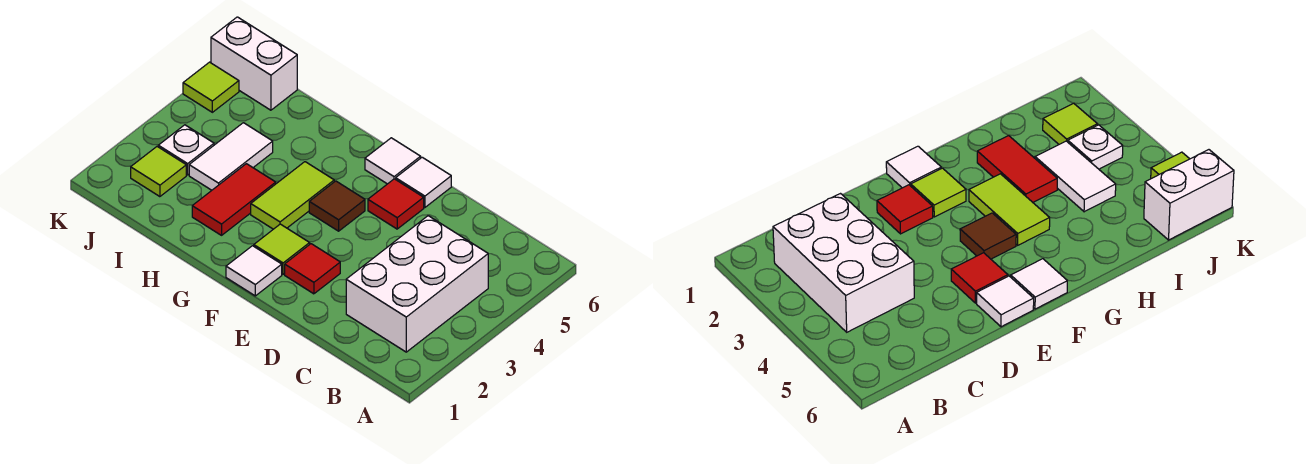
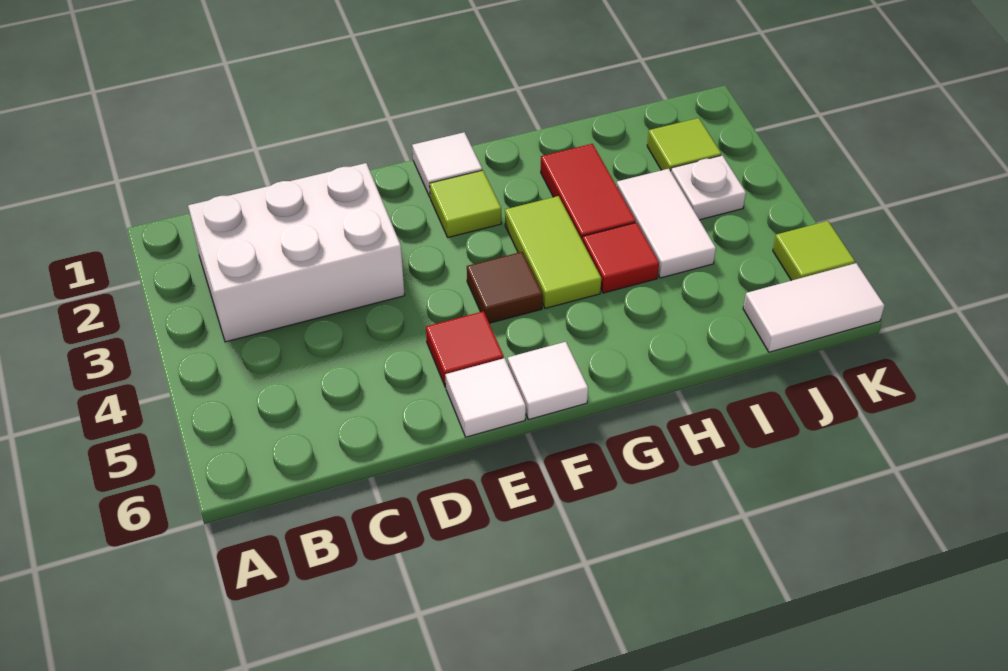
white brick B2:C4 level 1 -> white brick B2:D3 level 1
red tile E2 level 1 -> red tile H4 level 1
white brick J6:K6 level 1 -> white tile J6:K6 level 1

